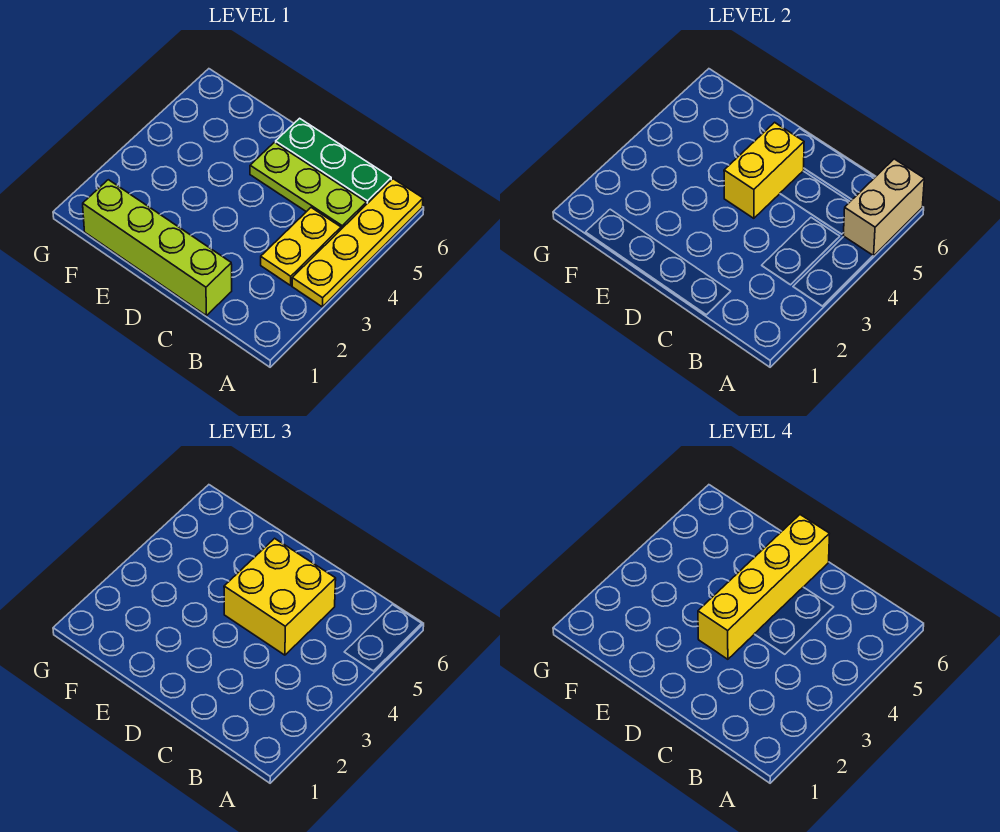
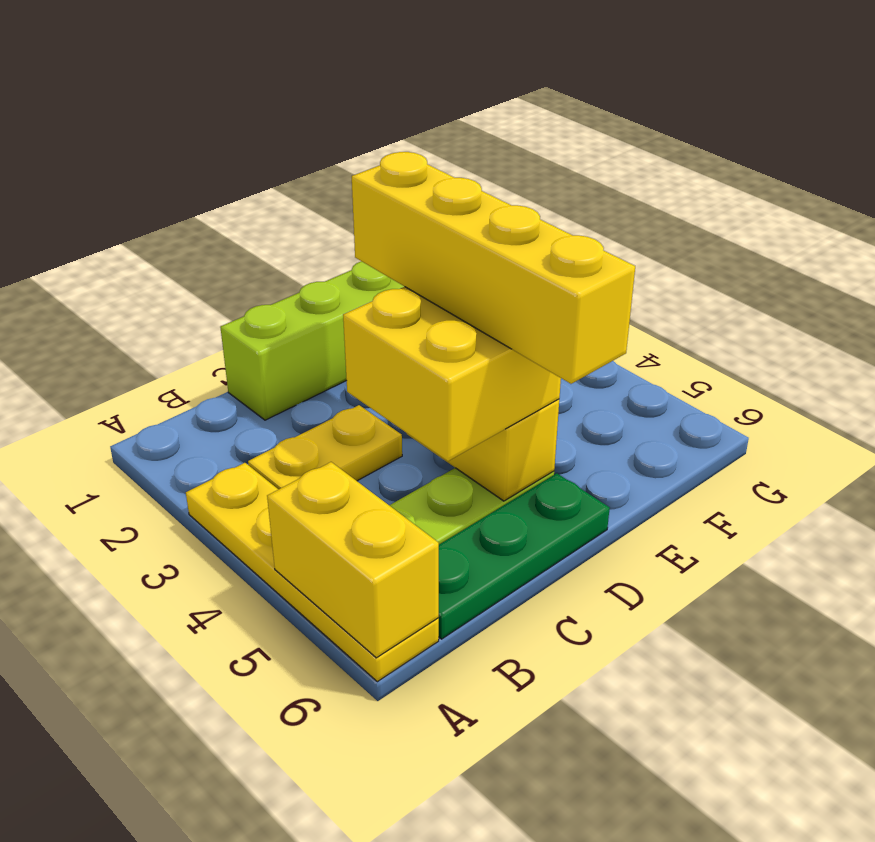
tan brick A5:A6 level 2 -> yellow brick A5:A6 level 2
yellow plate B3:B4 level 1 -> yellow plate B3:C3 level 1

